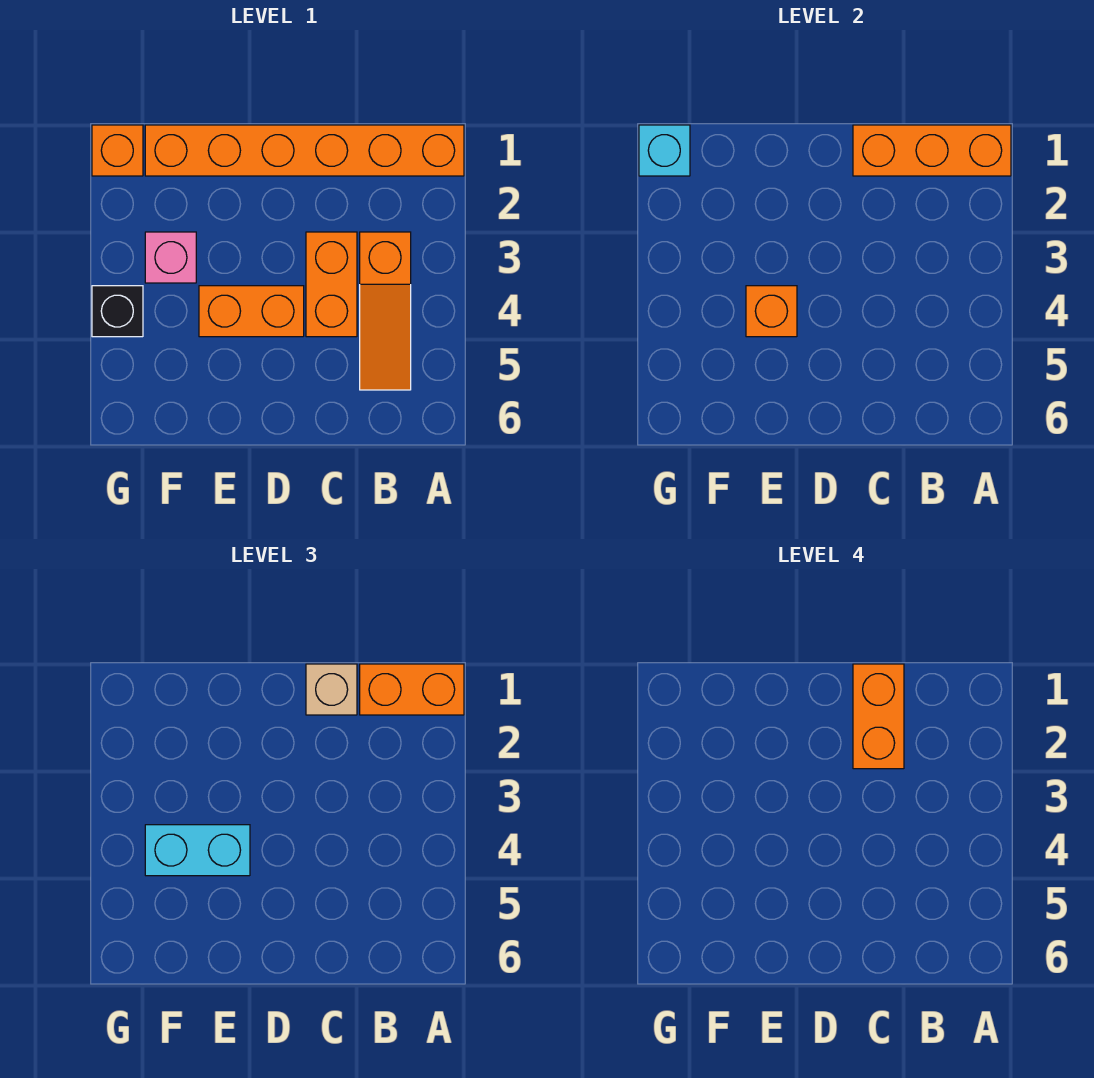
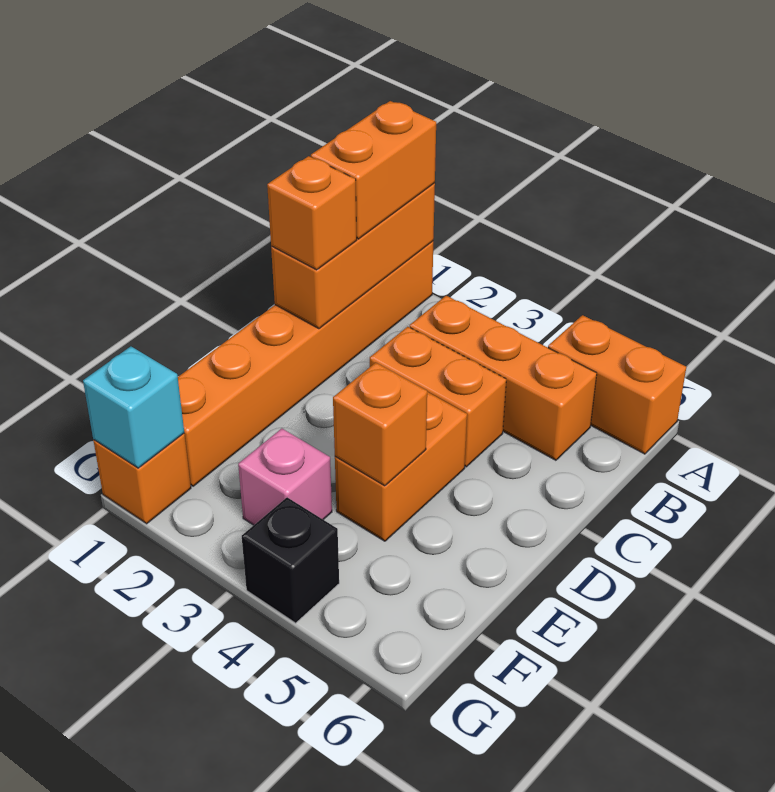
orange slope B3:B5 level 1 top 3 -> orange brick B3:B5 level 1
tan brick C1 level 3 -> orange brick C1 level 3
orange brick C1:C2 level 4 -> orange brick A5:A6 level 1
cyan brick E4:F4 level 3 -> none

